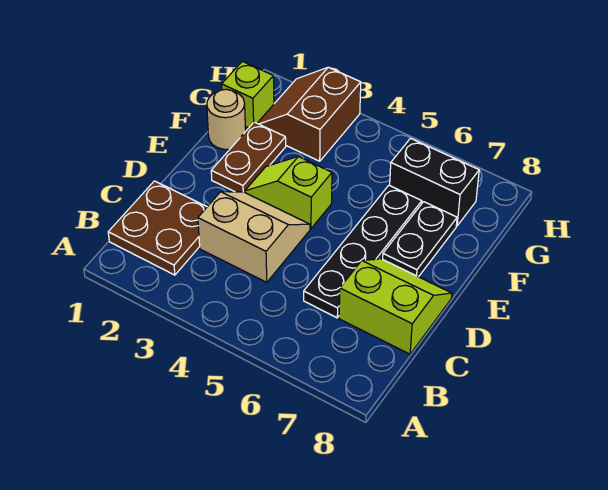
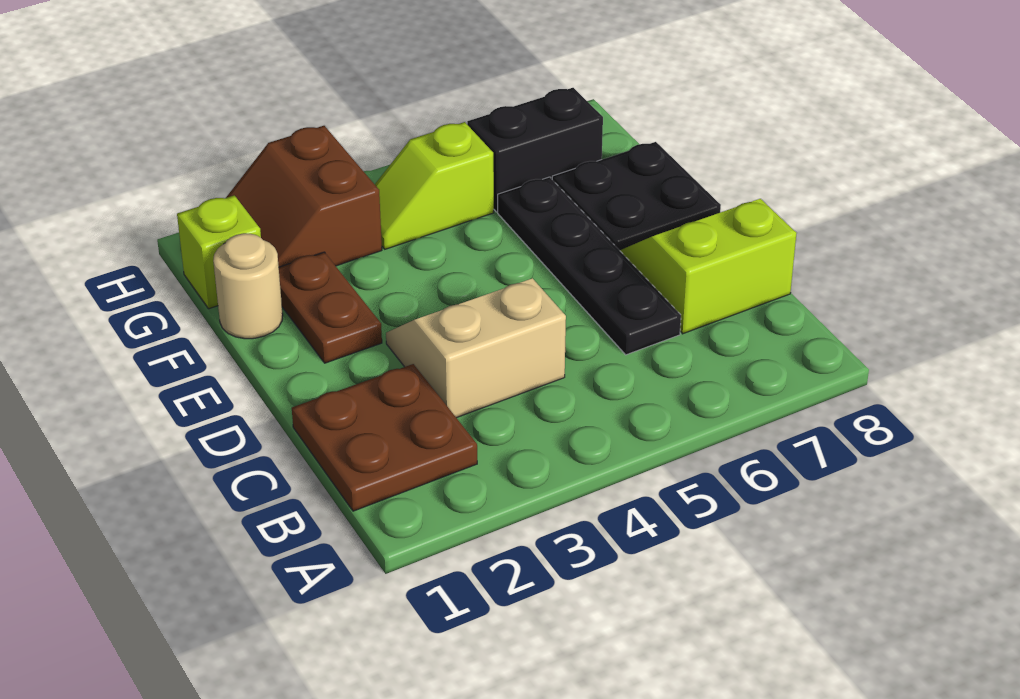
lime slope E3:E4 level 1 top 4 -> lime slope G4:G5 level 1 top 5
black plate E7:F7 level 1 -> black plate E7:F8 level 1

